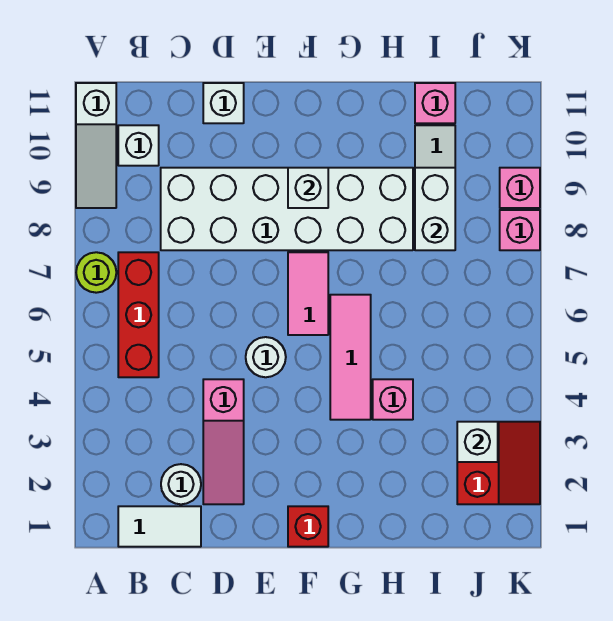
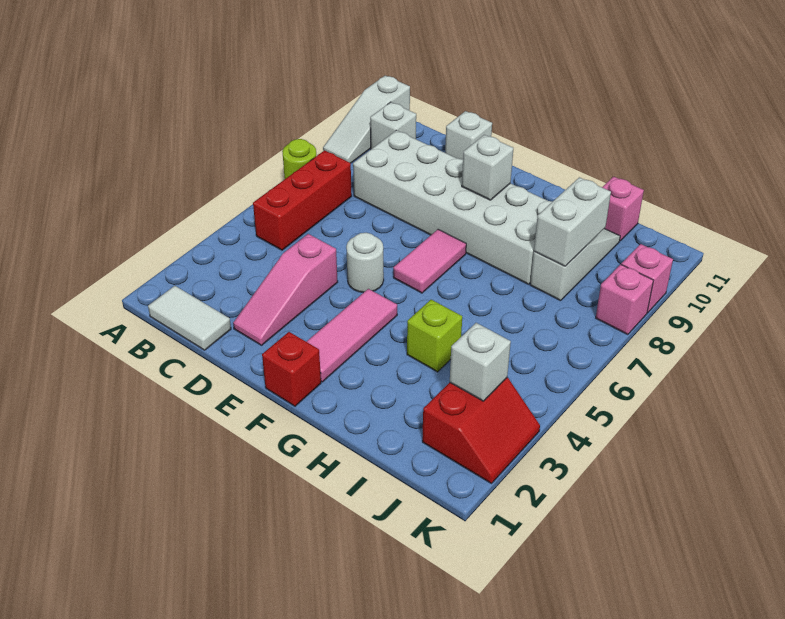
white round brick C2 level 1 -> none
pink tile G4:G6 level 1 -> pink tile F2:F4 level 1
pink brick H4 level 1 -> lime brick H4 level 1

